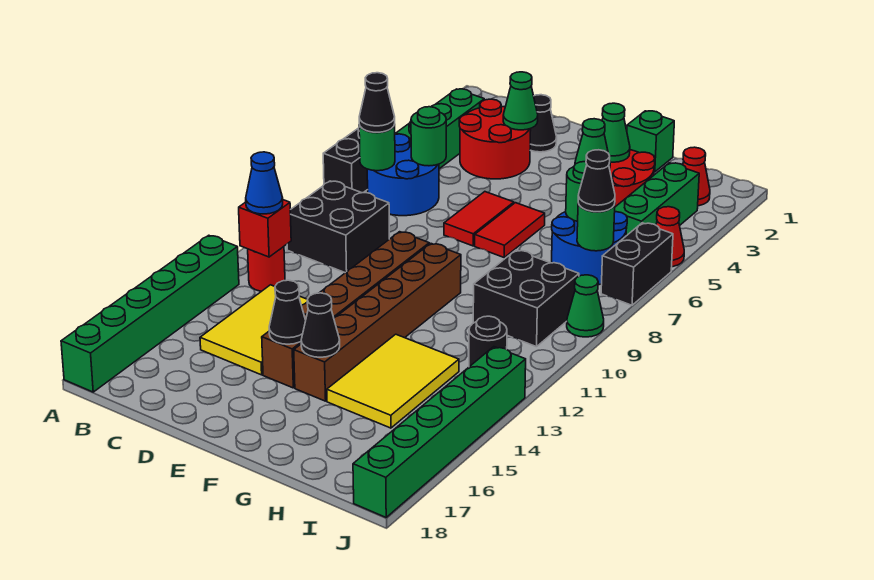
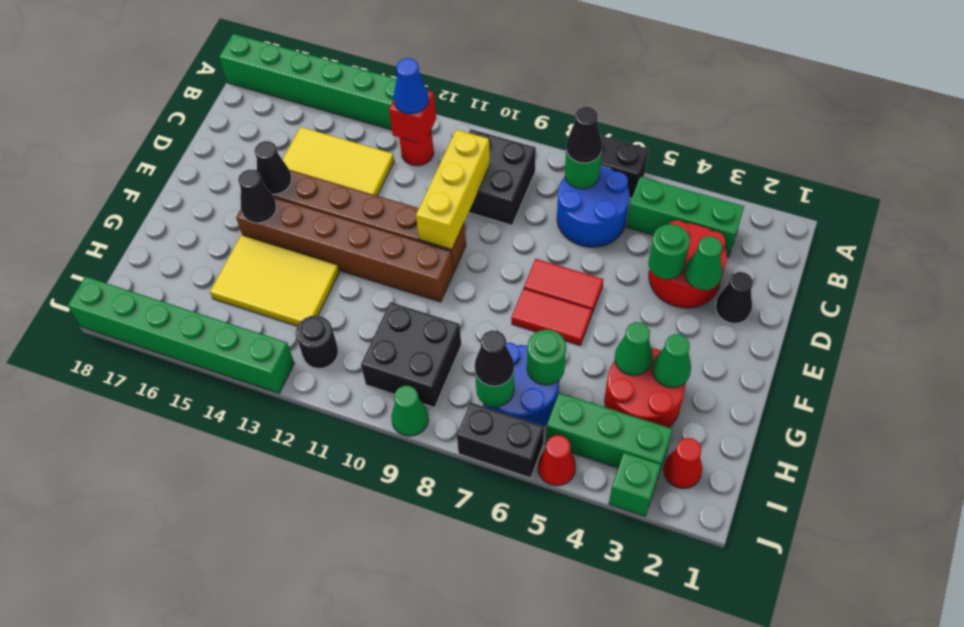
green round brick C6 level 2 -> green round brick D4 level 2
none -> yellow brick C10:E10 level 2
green brick G1 level 1 -> green brick J3 level 1

